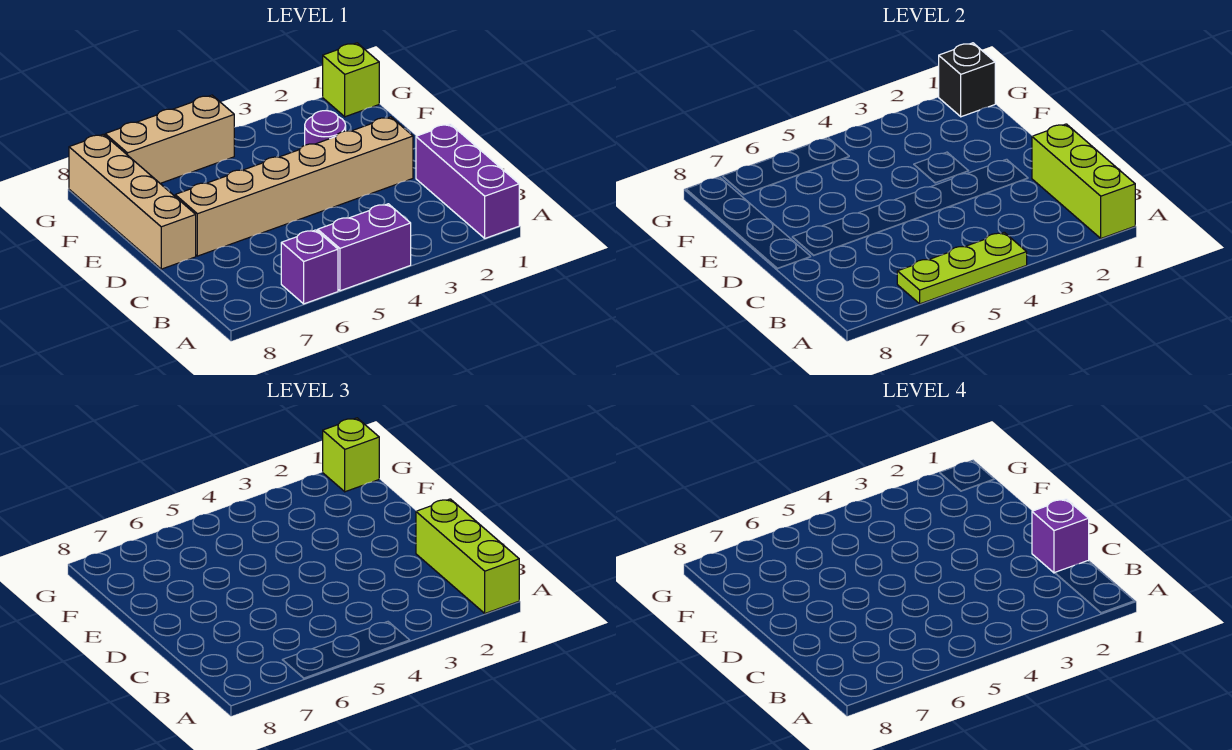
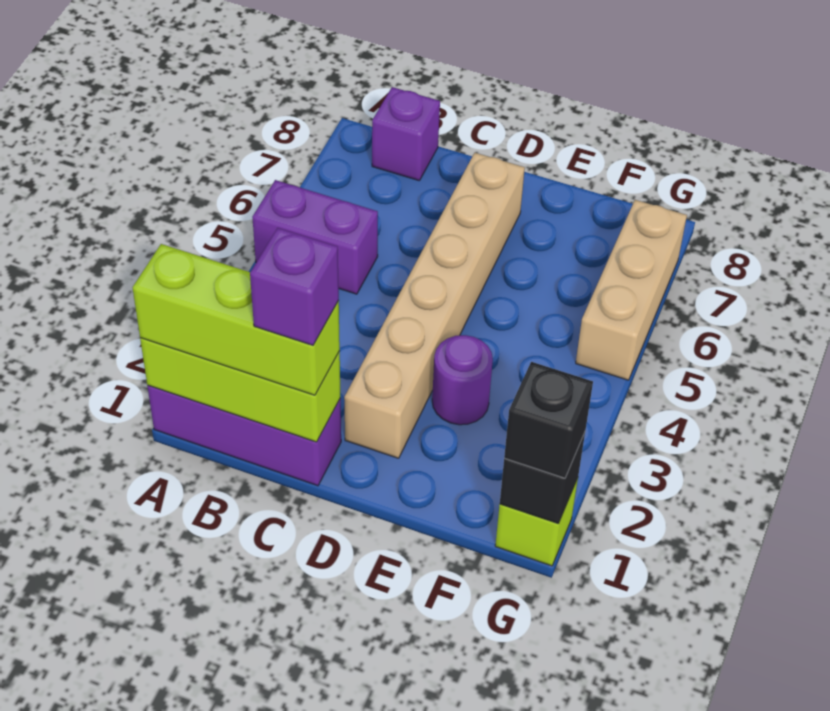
purple brick A4:A5 level 1 -> purple brick A5:B5 level 1
lime plate A4:A6 level 2 -> none
purple brick A6 level 1 -> purple brick B8 level 1
tan brick D8:G8 level 1 -> none
lime brick G1 level 3 -> black brick G1 level 3

